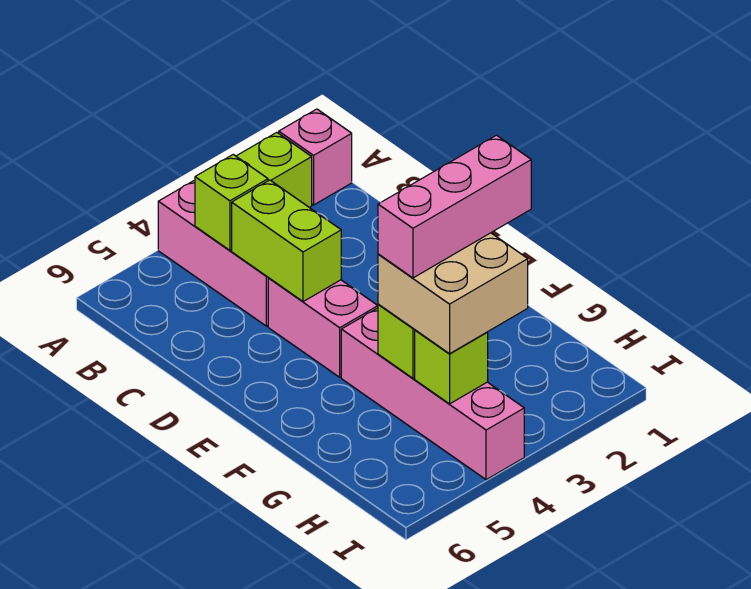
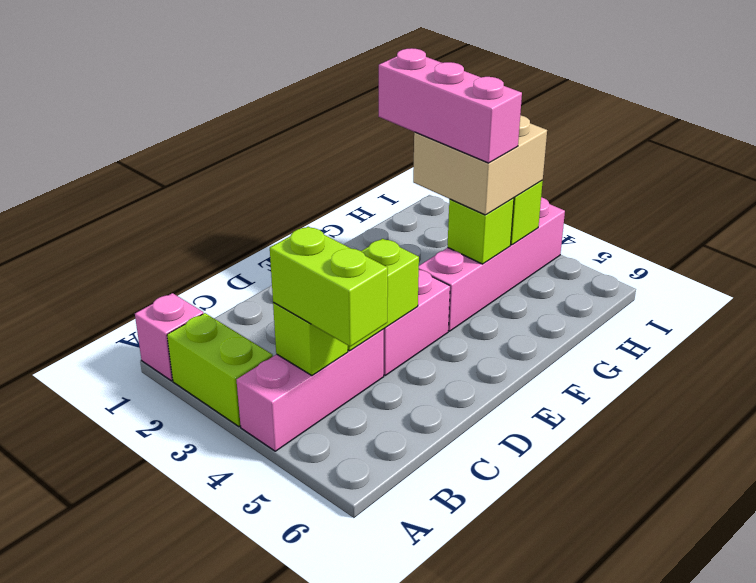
none -> lime brick B4:B5 level 3

